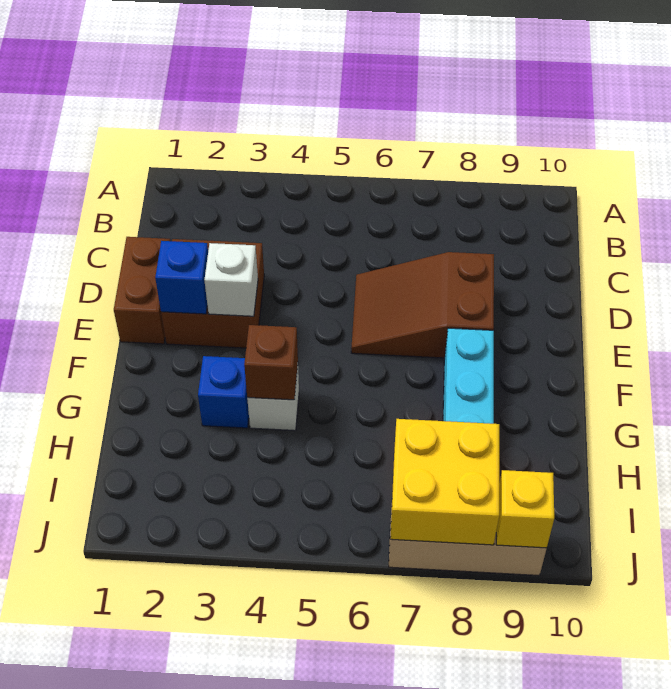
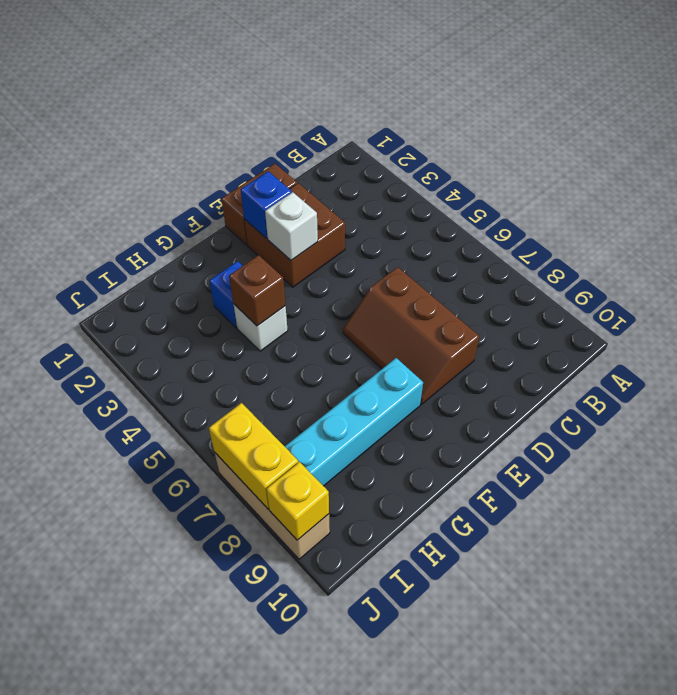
brown slope D6:E8 level 1 top 8 -> brown slope D6:E8 level 1 top D
yellow brick I7:J8 level 2 -> yellow brick J7:J8 level 2

